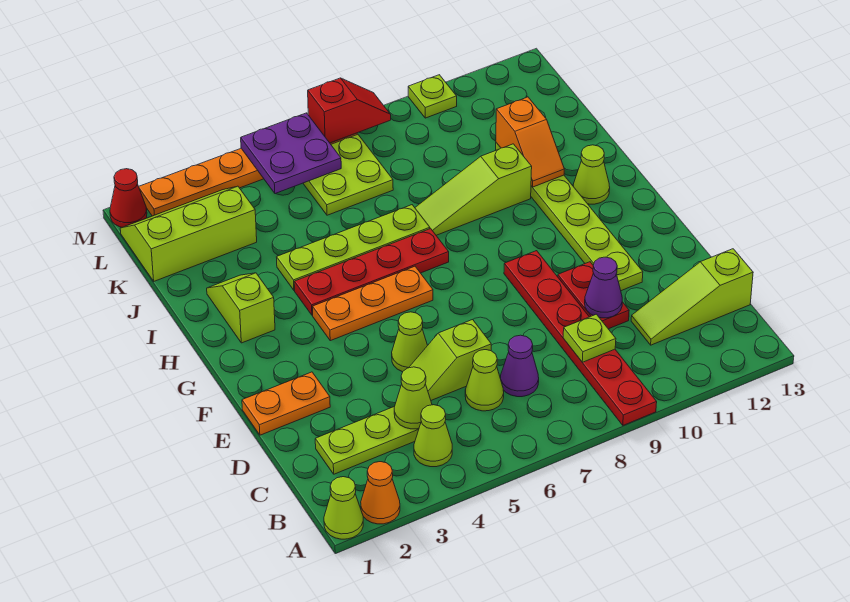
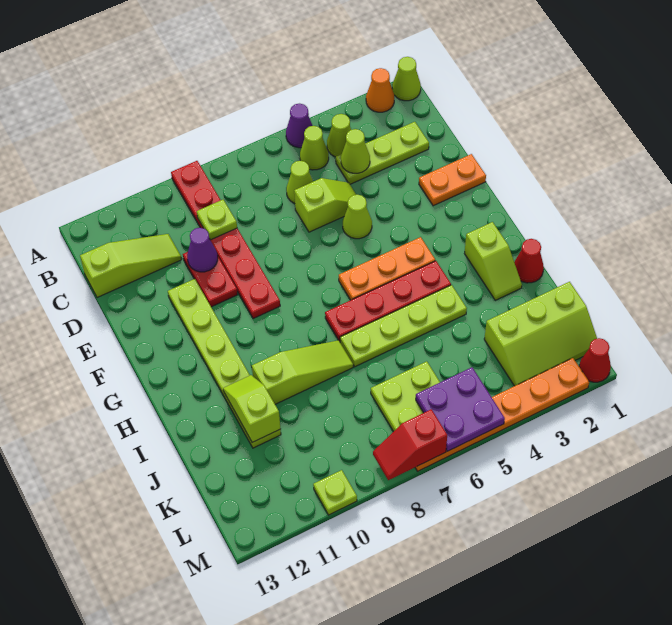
purple cone C7 level 1 -> purple cone A5 level 1
lime cone H12 level 1 -> lime cone B5 level 1
none -> red cone I1 level 1
orange slope I11:J11 level 2 top J -> lime slope I11:J11 level 2 top J

